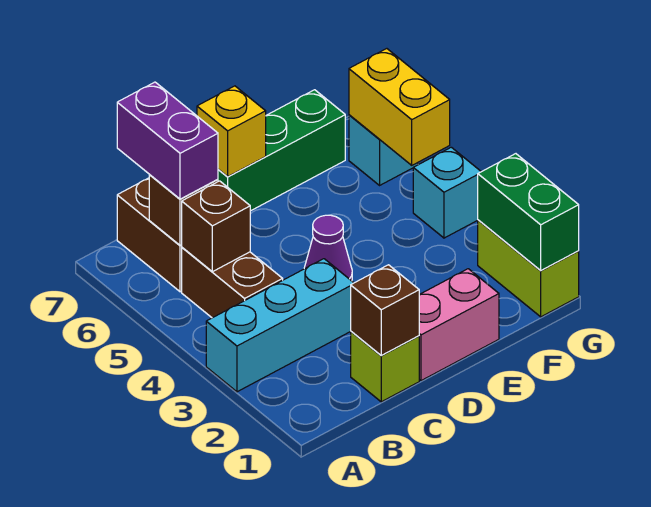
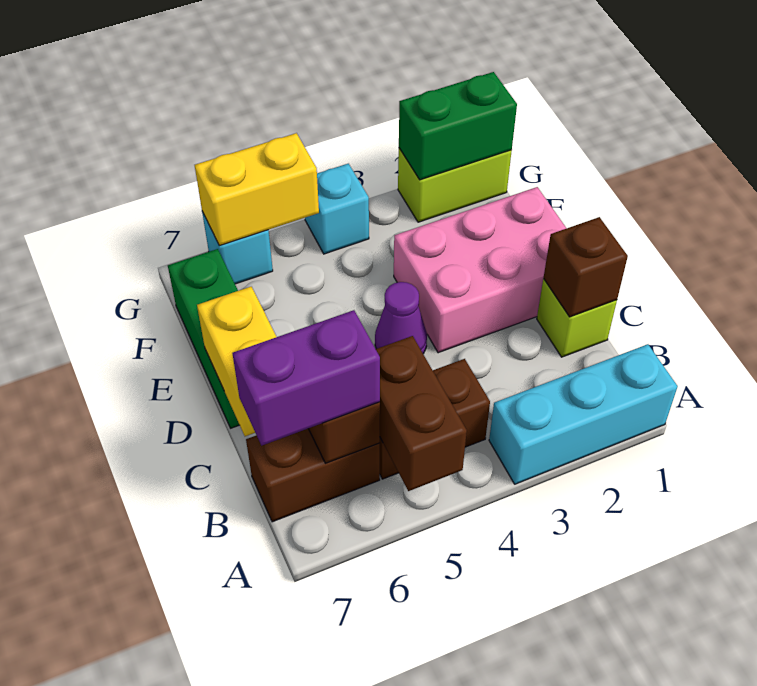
cyan brick A3:C3 level 1 -> cyan brick A1:A3 level 1
brown brick B5 level 2 -> brown brick A5:B5 level 2
pink brick D1:E1 level 1 -> pink brick D1:E3 level 1
yellow brick D7 level 2 -> yellow brick C7:D7 level 2

